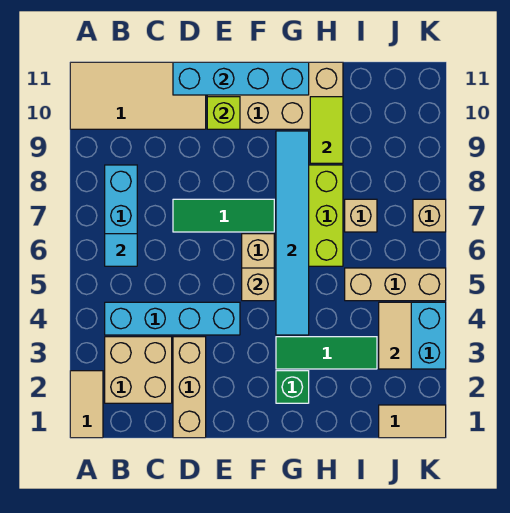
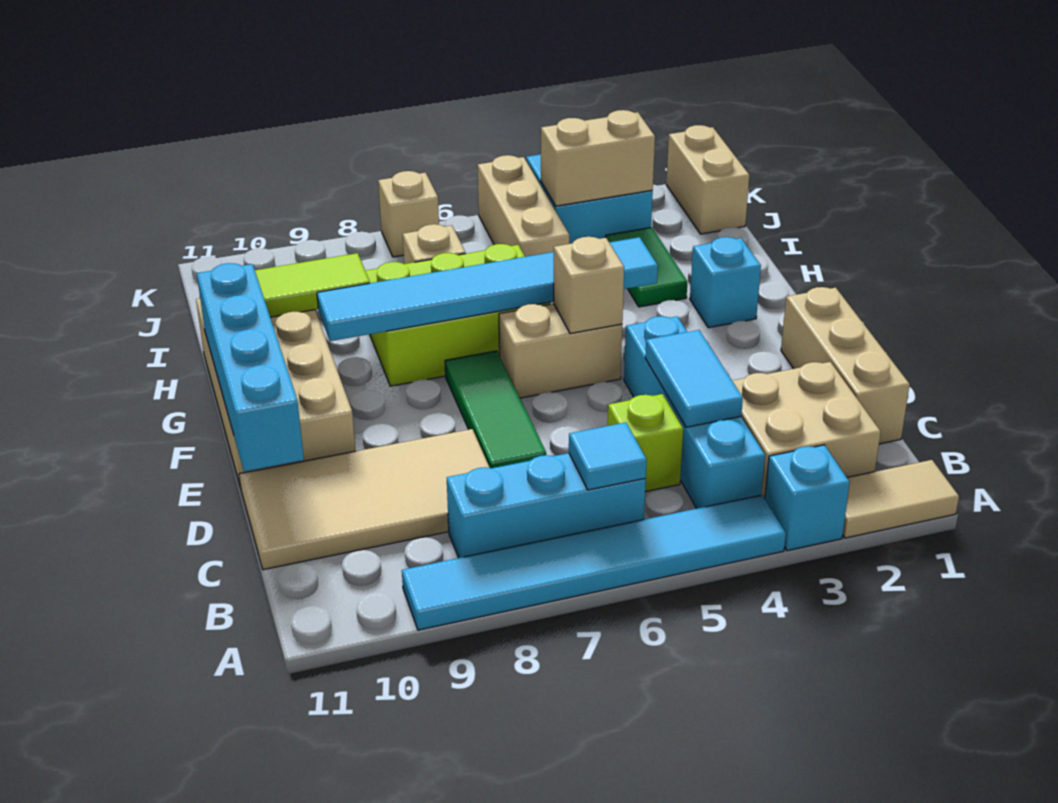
none -> cyan brick A3 level 1
none -> cyan tile A4:A9 level 1
tan tile A10:D11 level 1 -> tan tile C8:D11 level 1
none -> cyan tile C4:D4 level 2
tan brick D1:D3 level 1 -> tan brick C1:E1 level 1
lime brick E10 level 2 -> lime brick C5 level 1
green brick G2 level 1 -> cyan brick G2 level 1
green tile G3:I3 level 1 -> green tile H3:I3 level 1
tan tile J1:K1 level 1 -> tan brick J1:K1 level 1
tan tile J3:J4 level 2 -> tan brick J3:J4 level 2

